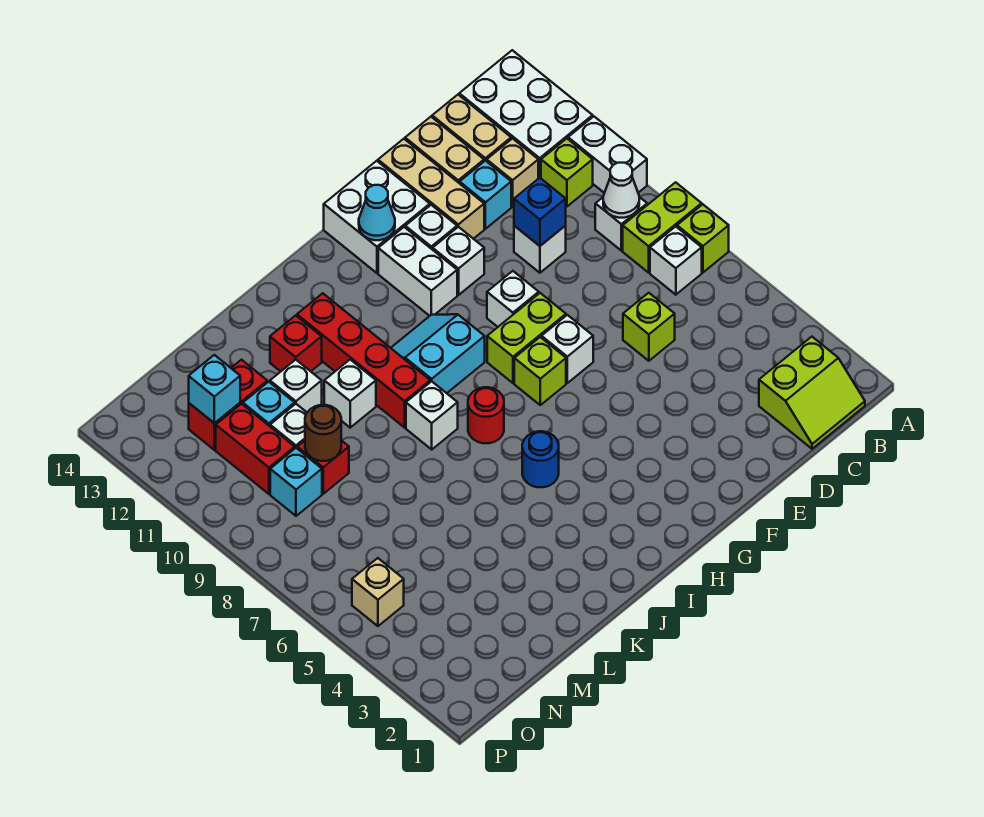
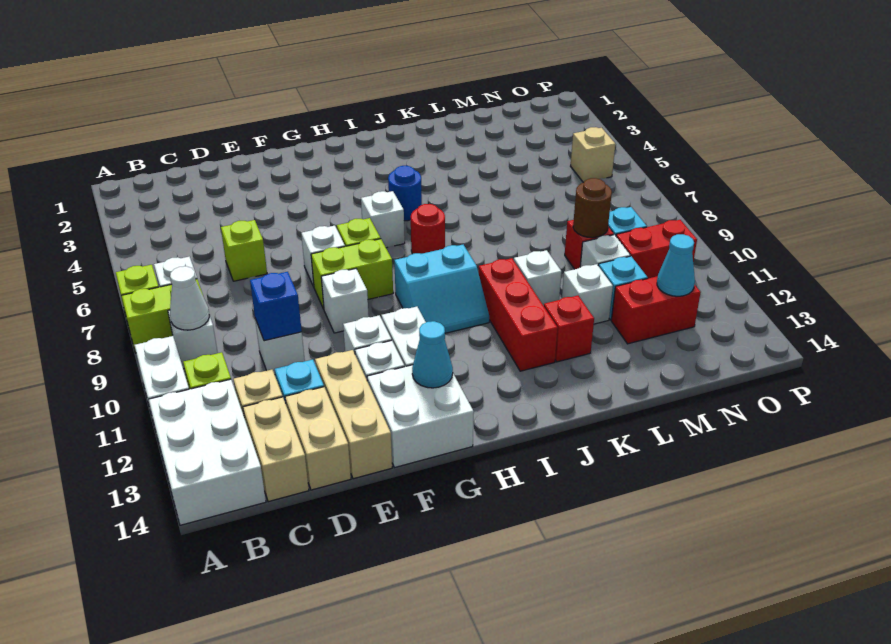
lime slope B1:C2 level 1 top 2 -> none
white brick J8 level 1 -> white brick H6 level 1
red brick J9:J12 level 1 -> red brick J10:J12 level 1
red brick N10:N11 level 1 -> red brick N10:O10 level 1
cyan brick N12 level 2 -> cyan cone N12 level 2

